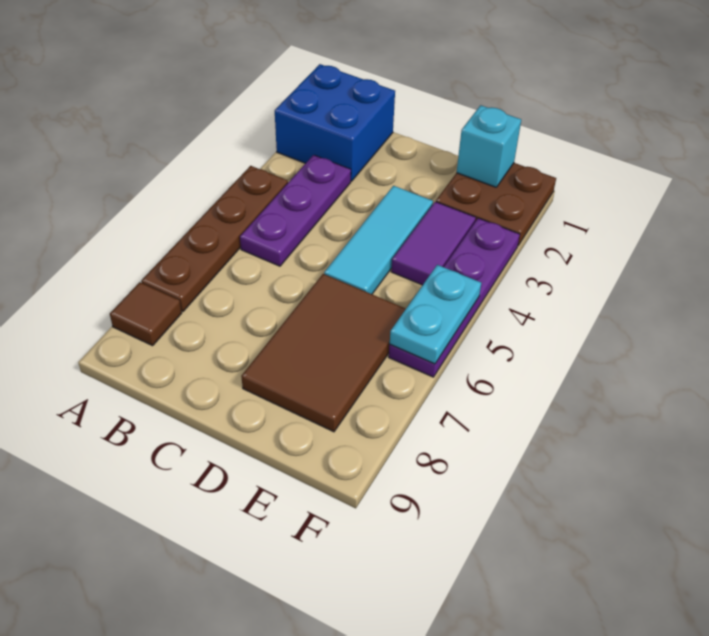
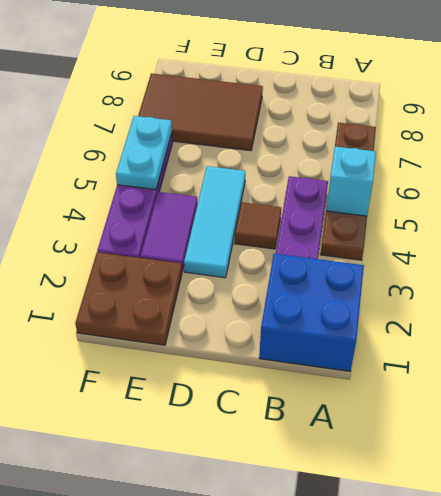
brown tile A8 level 1 -> brown tile C4 level 1
brown tile D6:E8 level 1 -> brown tile D7:F8 level 1
cyan brick E1 level 2 -> cyan brick A5 level 2

